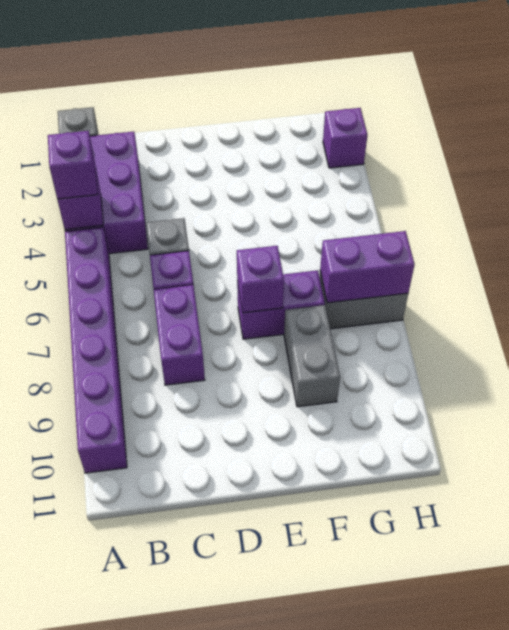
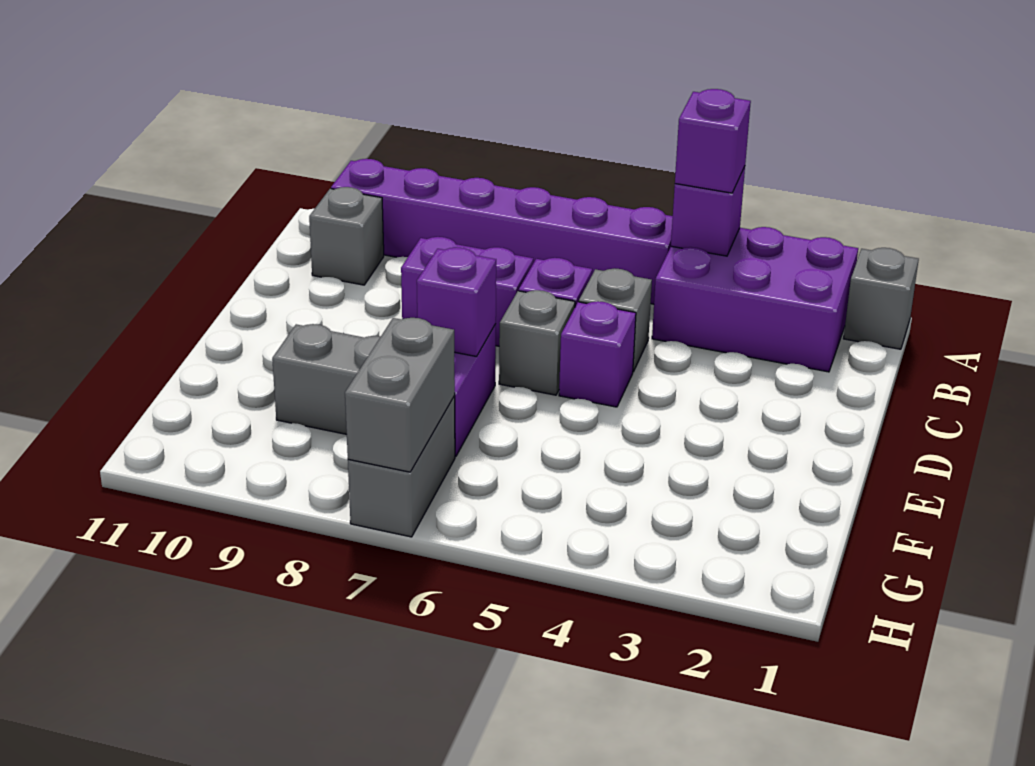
none -> grey brick B10 level 1
none -> grey brick D6 level 1
purple brick G7:H7 level 2 -> grey brick G7:H7 level 2
purple brick H2 level 1 -> purple brick D5 level 1

